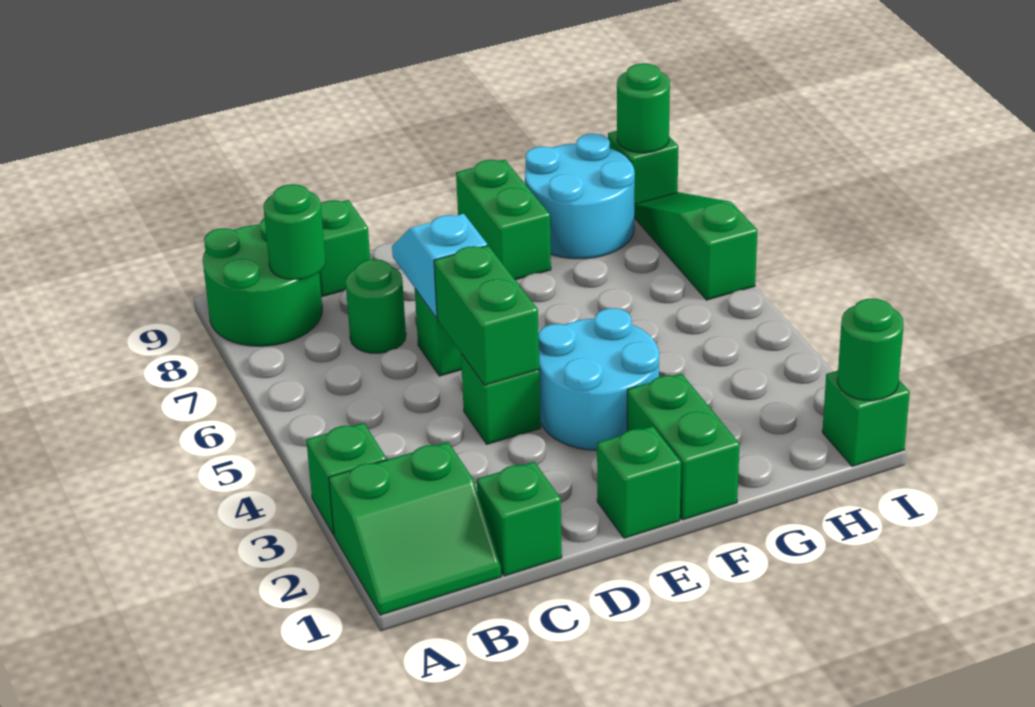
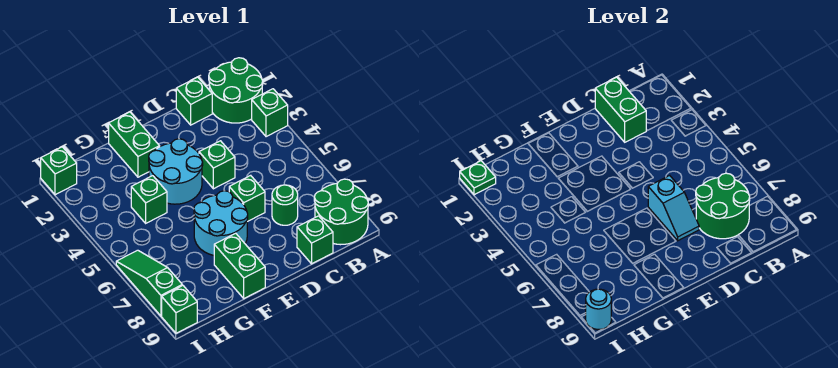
green slope A1:B2 level 1 top 2 -> green round brick A1:B2 level 1
green round brick B8 level 2 -> green round brick B7:C8 level 2
green brick D4:D5 level 2 -> green brick C1:C2 level 2
green brick E1 level 1 -> green brick G4 level 1
cyan round brick G8:H9 level 1 -> cyan round brick E6:F7 level 1
green round brick I1 level 2 -> green plate I1 level 2
green slope I6:I8 level 1 top 6 -> green slope I6:I8 level 1 top 8
green round brick I9 level 2 -> cyan round brick I9 level 2

